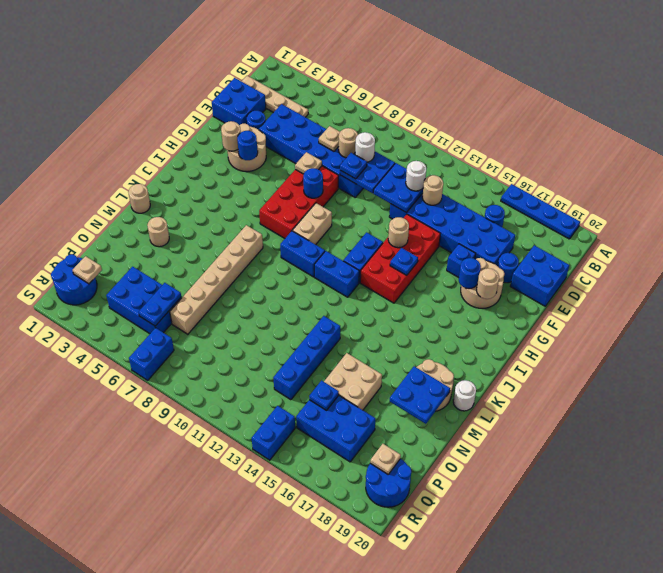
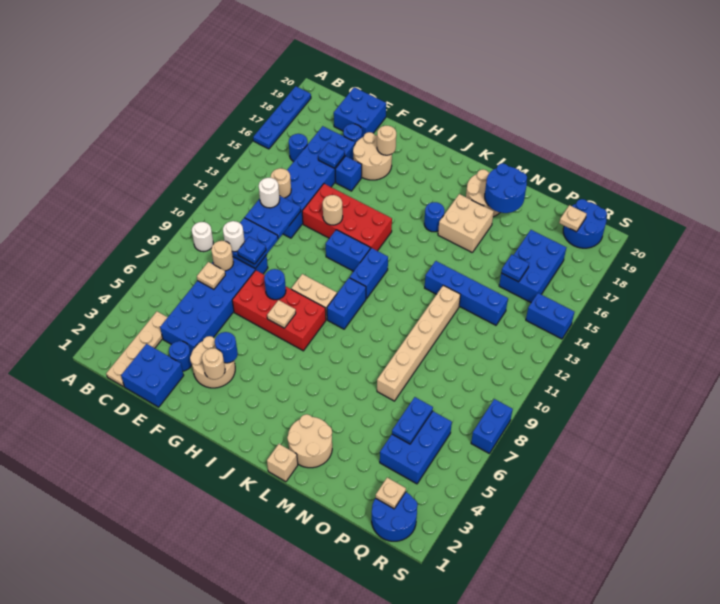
tan plate F7 level 2 -> tan plate H7 level 2
blue round brick G17 level 2 -> blue round brick K16 level 1
blue plate H14 level 2 -> blue plate E16 level 2
tan brick K7:P7 level 1 -> tan brick N7:N12 level 1
tan round brick L1 level 1 -> tan brick L1 level 1
white round brick L20 level 1 -> white round brick B9 level 1
tan round brick M3 level 1 -> tan round brick L2:M3 level 1
blue plate M18:N19 level 2 -> blue round brick M18:N19 level 2
tan brick N15:O16 level 1 -> tan brick L16:M17 level 1
blue plate P6:Q6 level 2 -> blue plate P5:P6 level 2
blue brick R7:S7 level 1 -> blue brick S7:S8 level 1

